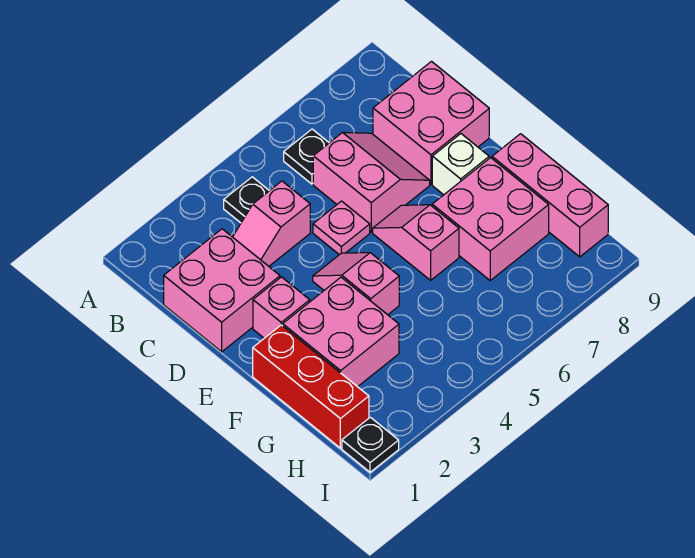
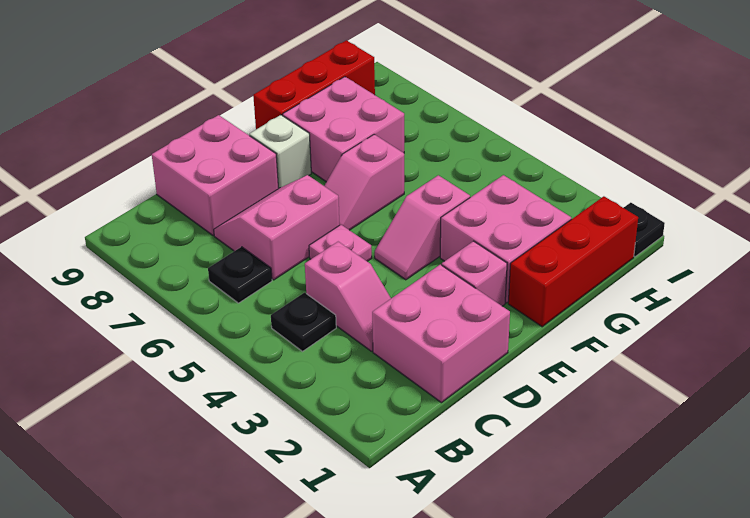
pink brick F9:H9 level 1 -> red brick F9:H9 level 1

